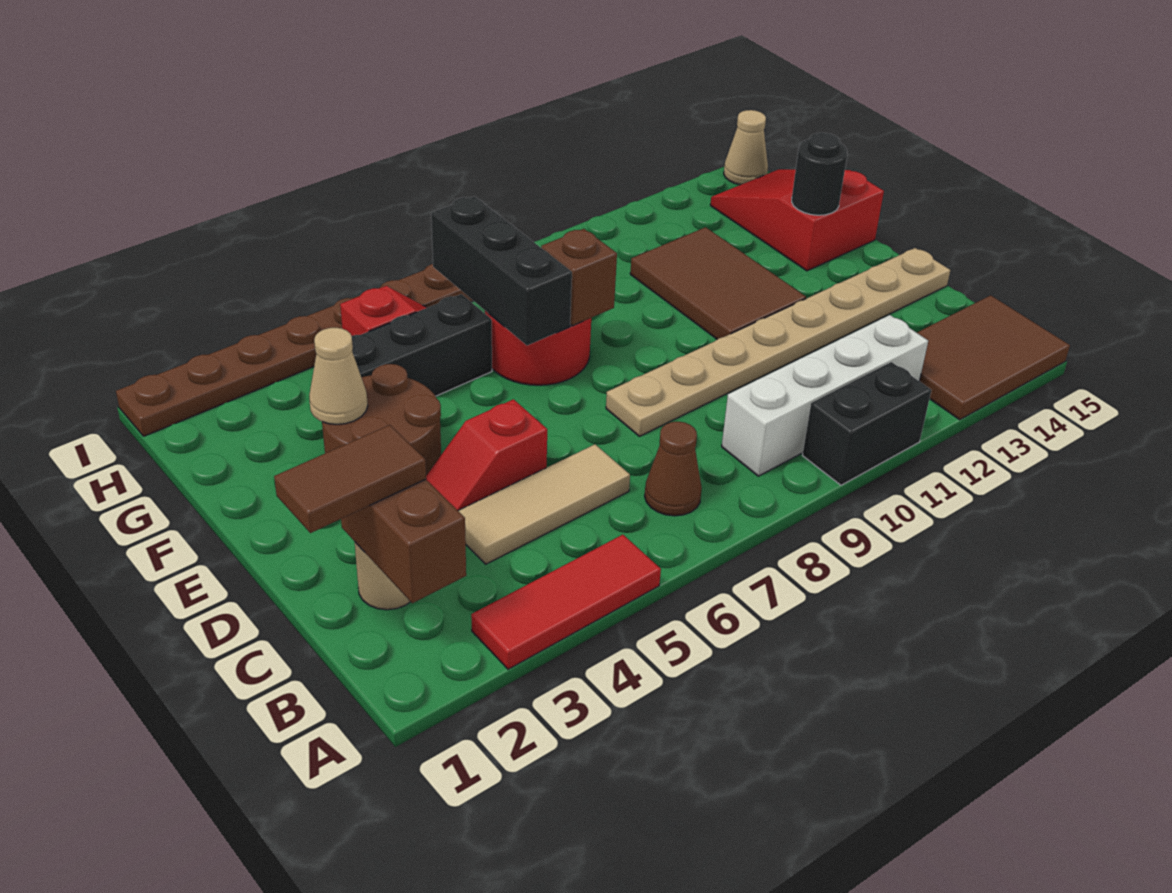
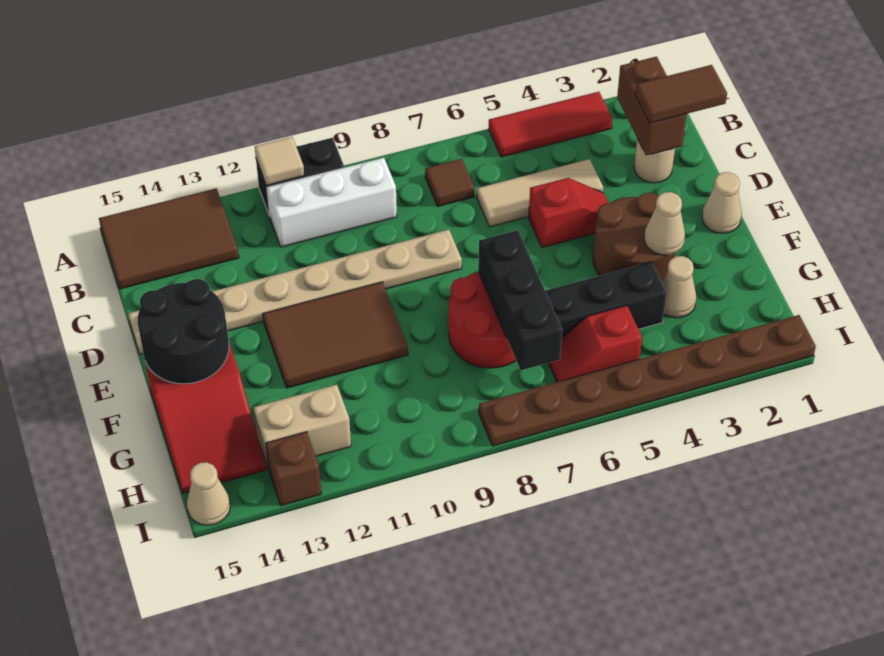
none -> tan tile A11 level 2
brown cone B7 level 1 -> brown tile B7 level 1
white brick B9:B12 level 1 -> white brick B9:B11 level 1
none -> tan cone E1 level 1
brown tile E11:G12 level 1 -> brown tile E10:F12 level 1
brown brick F8 level 2 -> brown brick I13 level 1
black round brick F14 level 2 -> black round brick E14:F15 level 2
none -> tan cone G3 level 1
none -> tan brick H12:H13 level 1

